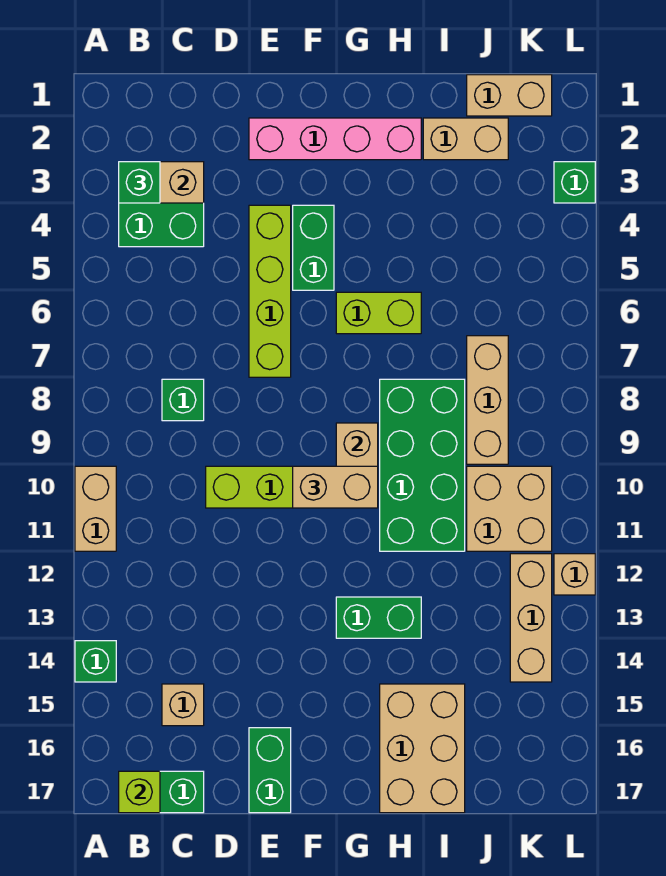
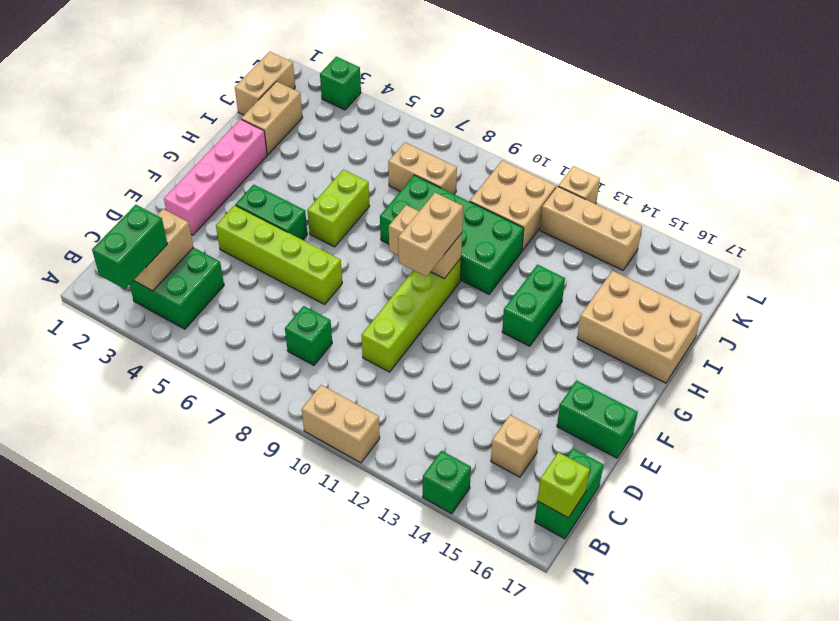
green brick B3 level 3 -> green brick A3:B3 level 3
tan brick J7:J9 level 1 -> tan brick J7:J8 level 1

